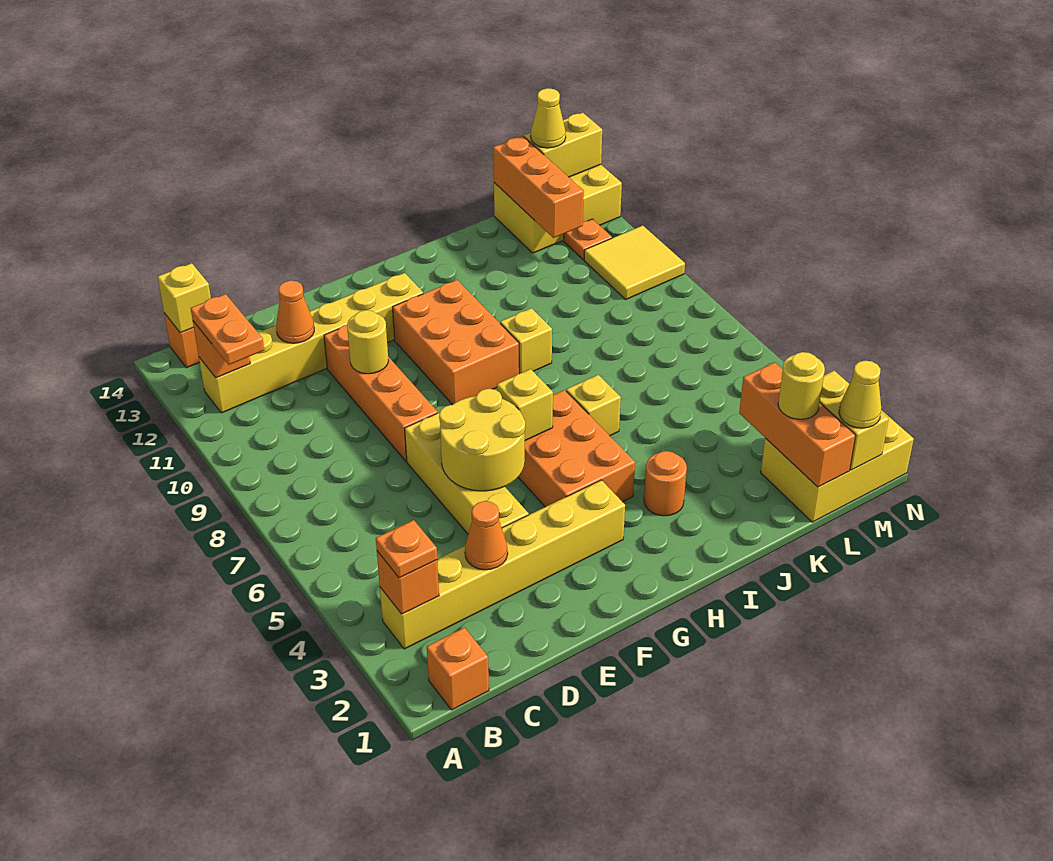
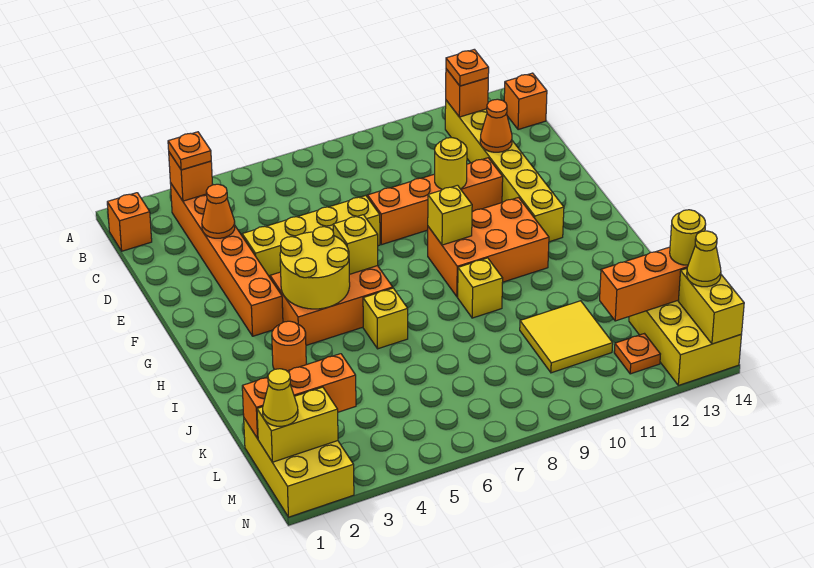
yellow brick B3:G3 level 1 -> orange brick B3:G3 level 1
orange plate B11:B12 level 3 -> orange plate B12 level 3
yellow brick B14 level 2 -> yellow brick G9 level 2
yellow round brick E5:F6 level 2 -> yellow round brick G4:H5 level 2
yellow round brick L2 level 3 -> yellow round brick L14 level 3
yellow tile M10:N11 level 1 -> yellow tile K10:L11 level 1

